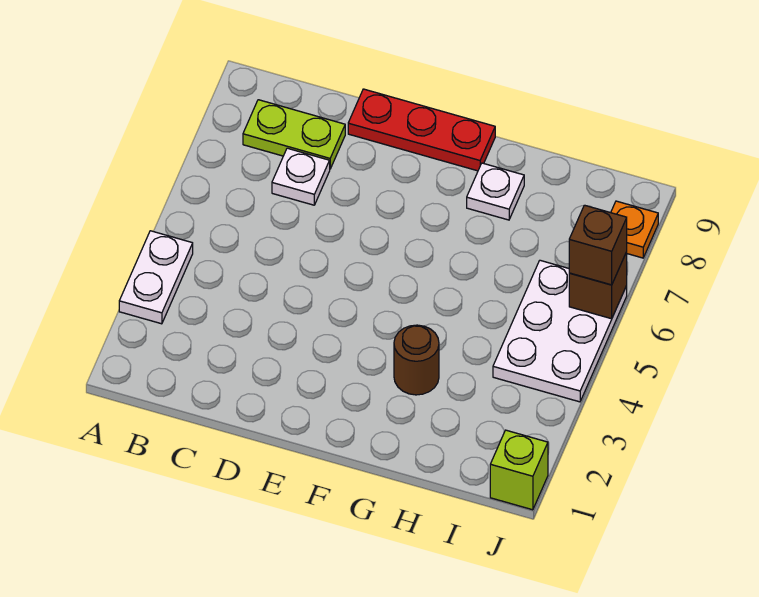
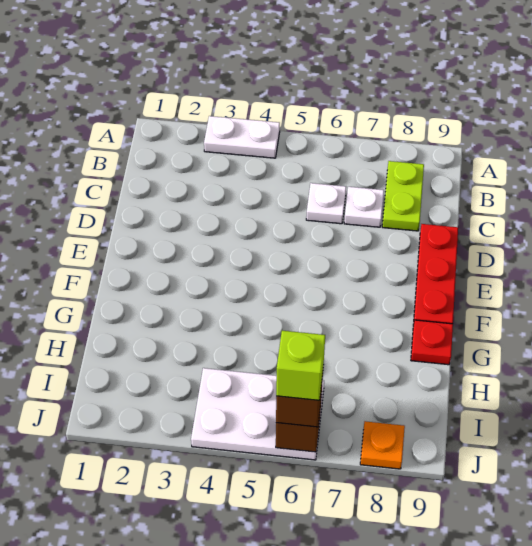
brown round brick G3 level 1 -> none
white plate G8 level 1 -> white plate C6 level 1
none -> red plate G9 level 1
lime brick J1 level 1 -> lime brick J6 level 4

